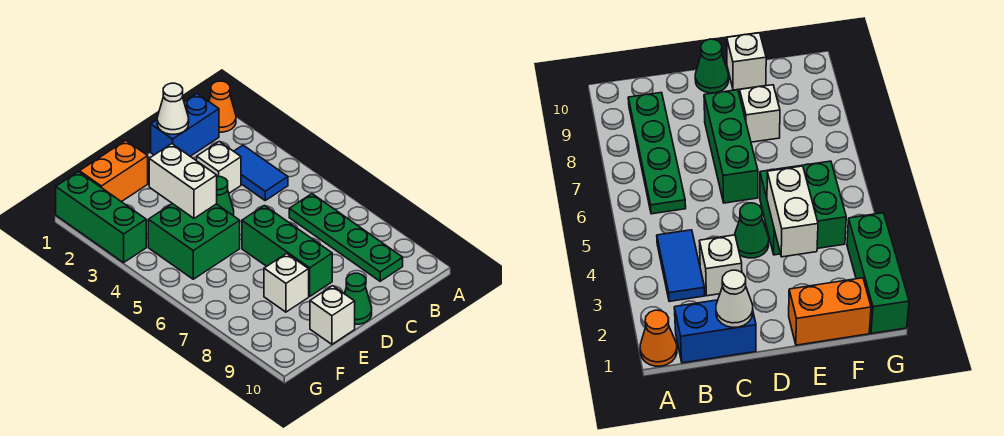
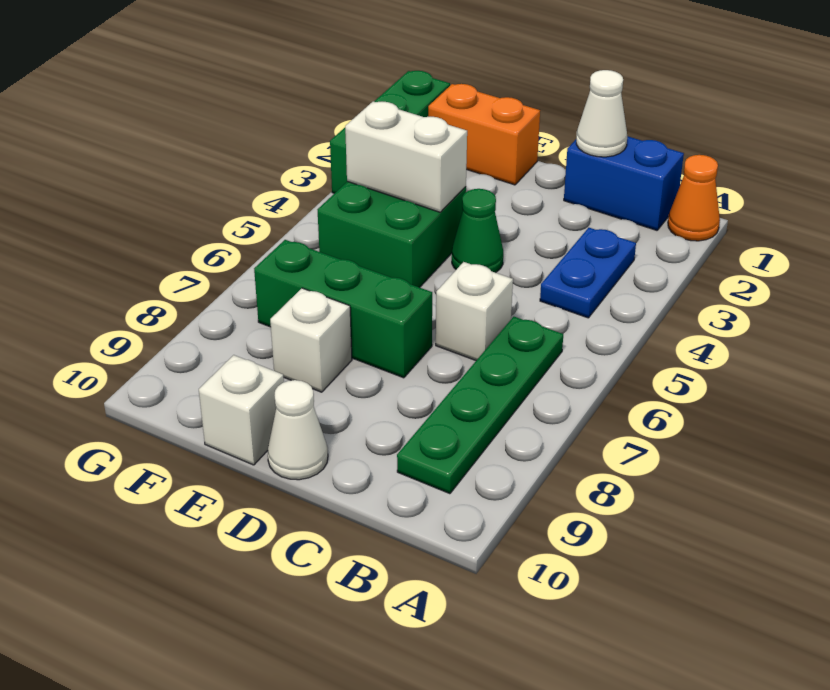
blue tile B3:B4 level 1 -> blue plate B3:B4 level 1
white brick C3 level 1 -> white brick C6 level 1
green brick D6:D8 level 1 -> green brick D7:F7 level 1
green cone D10 level 1 -> white cone D10 level 1
white brick E3:E4 level 2 -> white brick E4:F4 level 2

